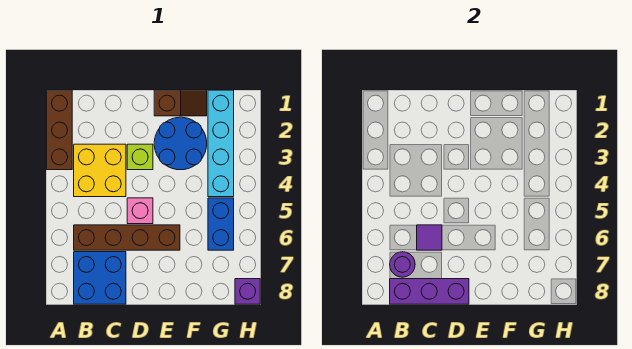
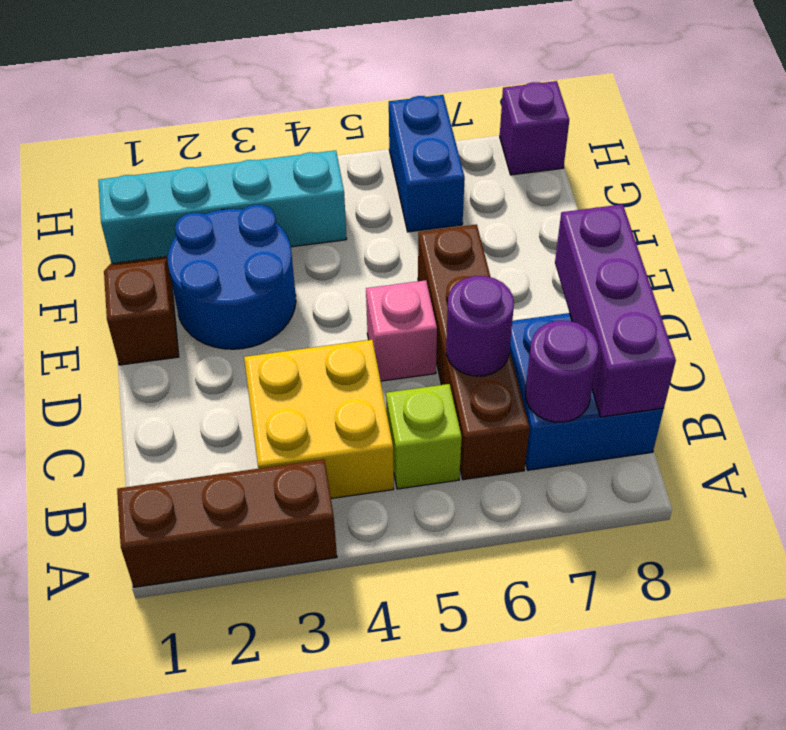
purple tile C6 level 2 -> purple round brick C6 level 2
lime brick D3 level 1 -> lime brick B5 level 1
blue brick G5:G6 level 1 -> blue brick G6:H6 level 1

